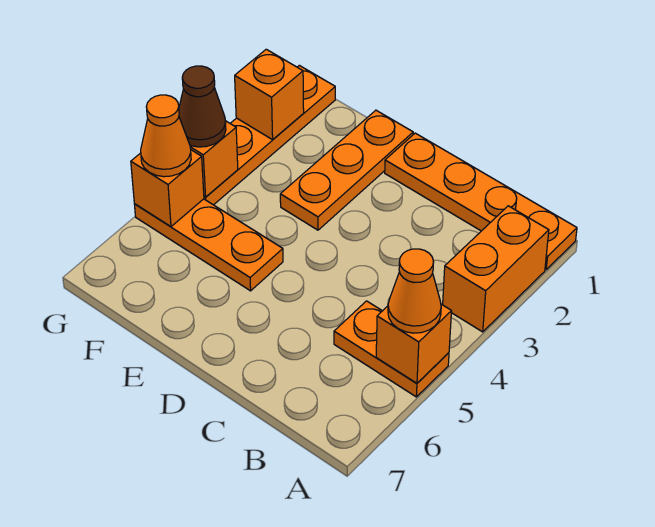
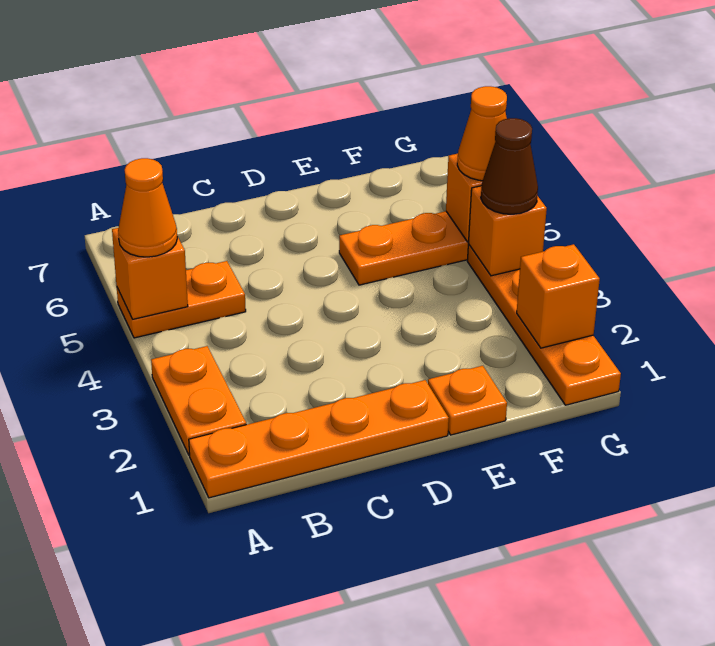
orange brick A2:A3 level 1 -> orange plate A2:A3 level 1
orange plate E1:E3 level 1 -> orange plate E1 level 1

